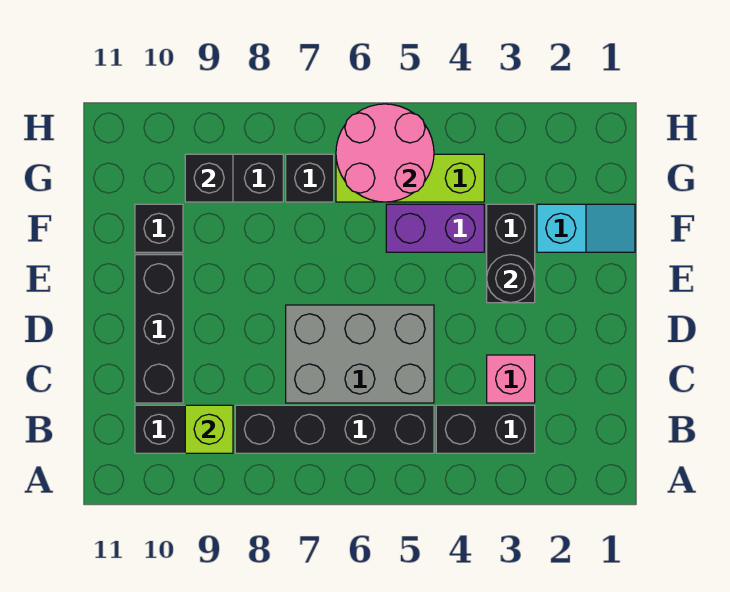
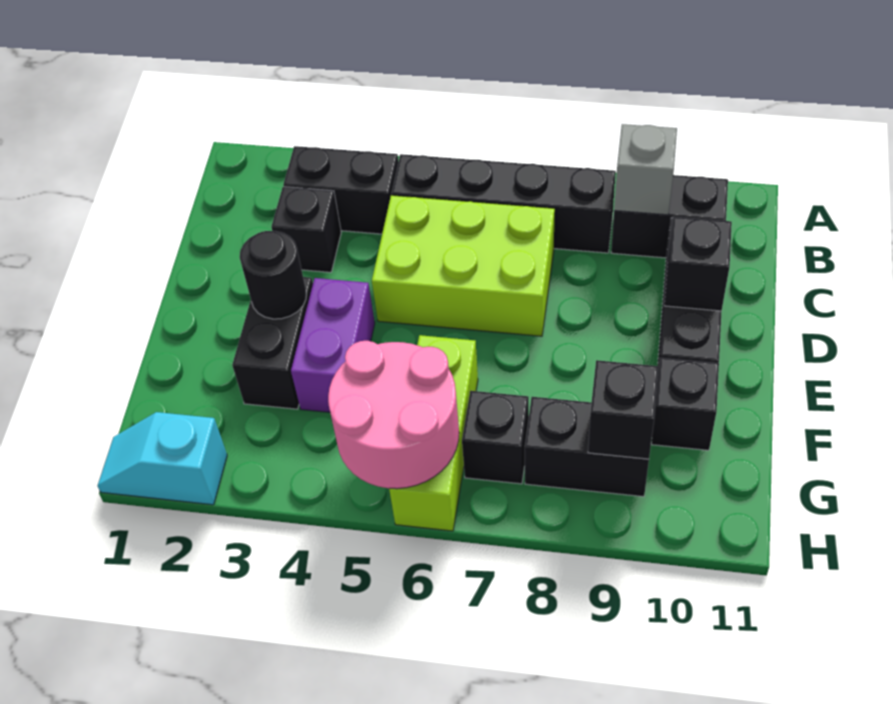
lime brick B9 level 2 -> grey brick B9 level 2
pink brick C3 level 1 -> black brick C3 level 1
grey brick C5:D7 level 1 -> lime brick C5:D7 level 1
none -> black brick D10 level 2
cyan slope F1:F2 level 1 top 2 -> cyan slope H1:H2 level 1 top 2
purple brick F4:F5 level 1 -> purple brick E4:F4 level 1
lime brick G4:G6 level 1 -> lime brick F6:H6 level 1

